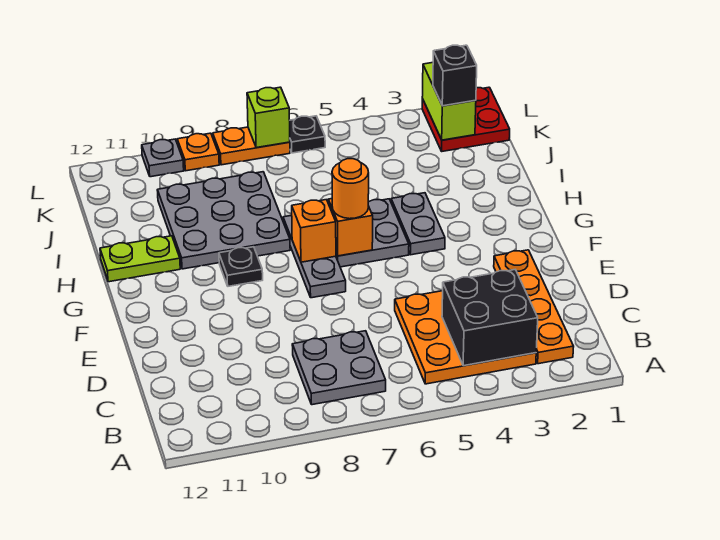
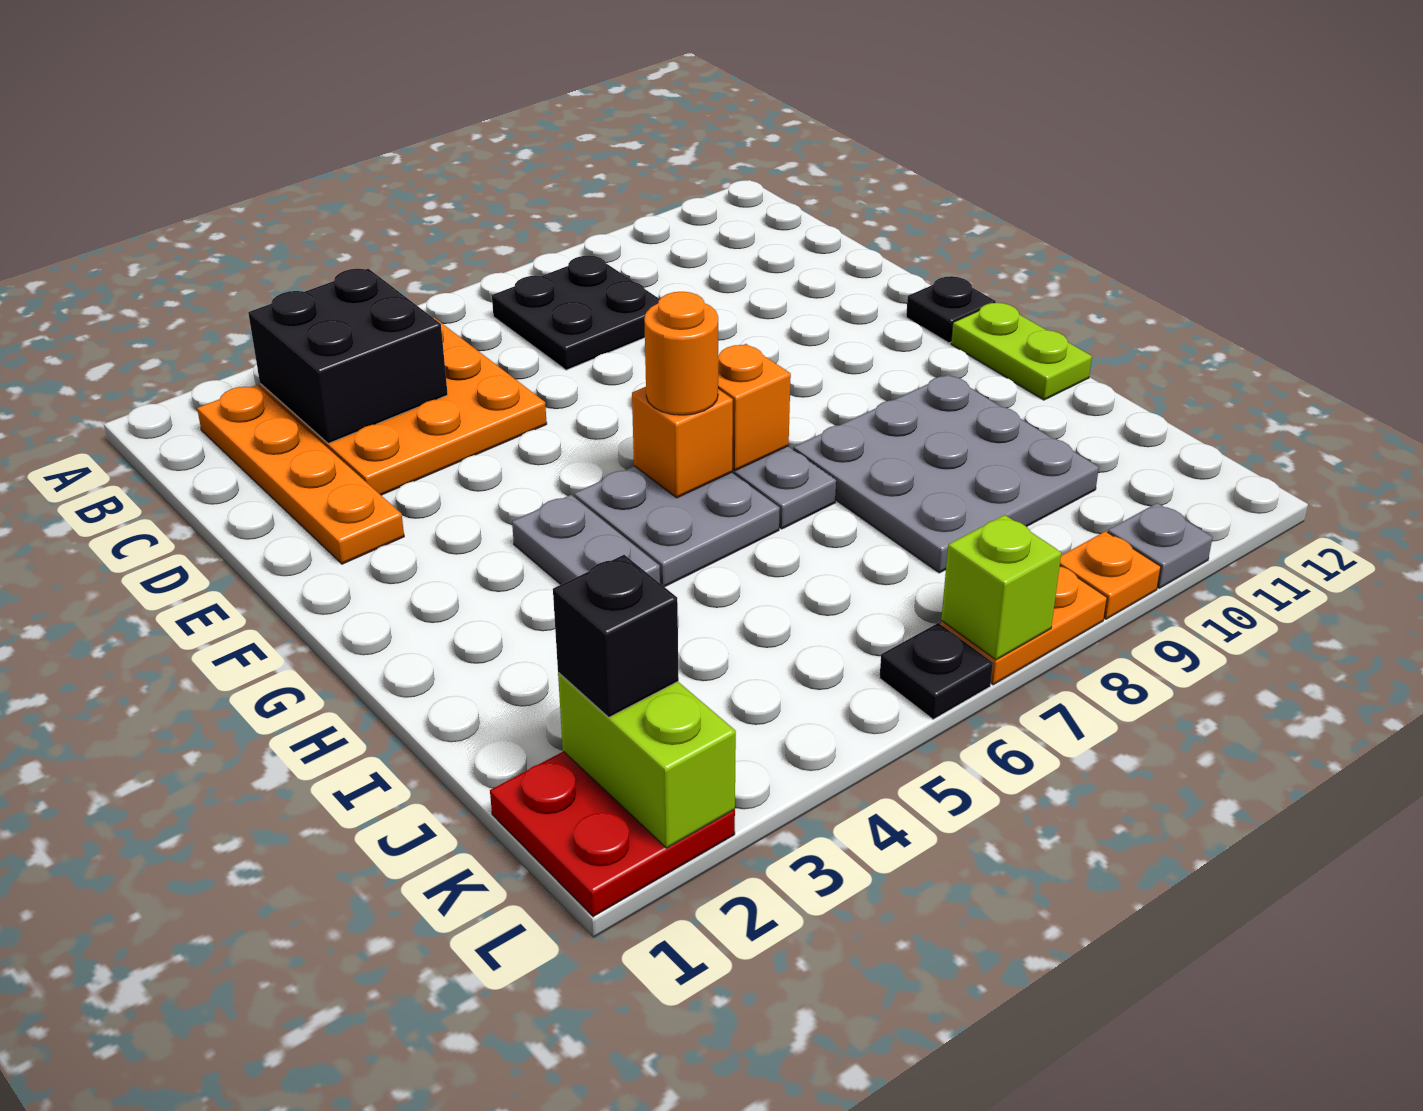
grey plate B7:C8 level 1 -> black plate B7:C8 level 1
black plate G9 level 1 -> black plate F12 level 1
lime plate H11:H12 level 1 -> lime plate G12:H12 level 1

